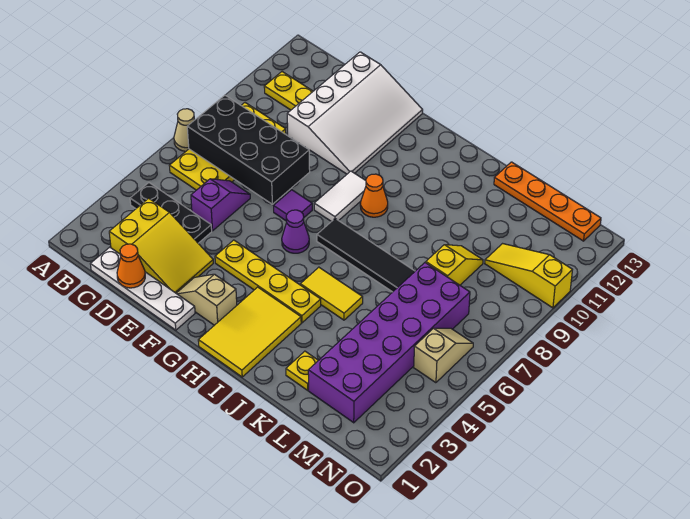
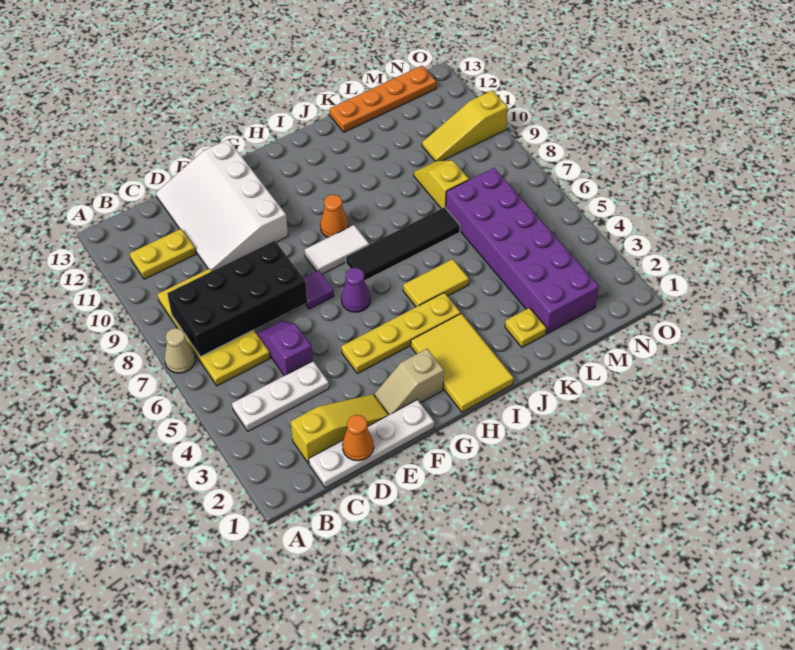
black plate B4:D4 level 1 -> white plate B4:D4 level 1
yellow slope C2:E3 level 1 top C -> yellow slope C2:E2 level 1 top C
white slope D10:F13 level 1 top D -> white slope D10:F13 level 1 top F
white tile G8:G9 level 1 -> white tile G8:H8 level 1
tan slope N5:N6 level 1 top 5 -> none

